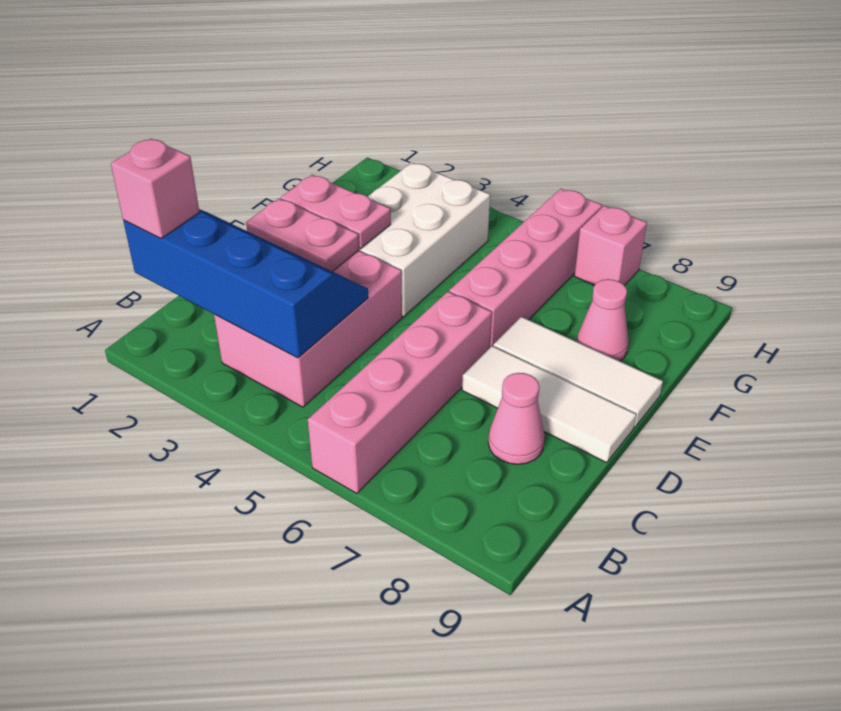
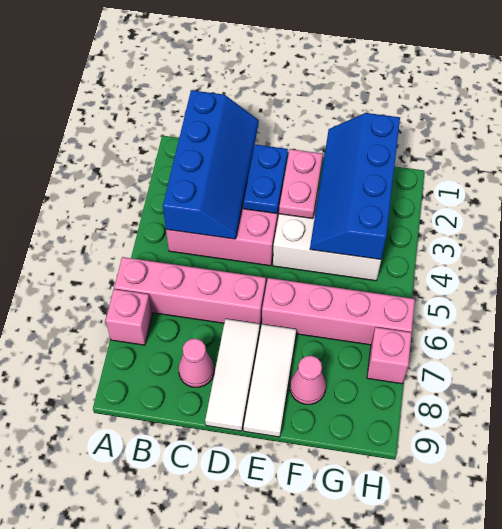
pink brick B1 level 3 -> pink brick A7 level 1
pink plate D2:D3 level 2 -> blue plate D2:D3 level 2
none -> blue slope F1:G4 level 2 top G

